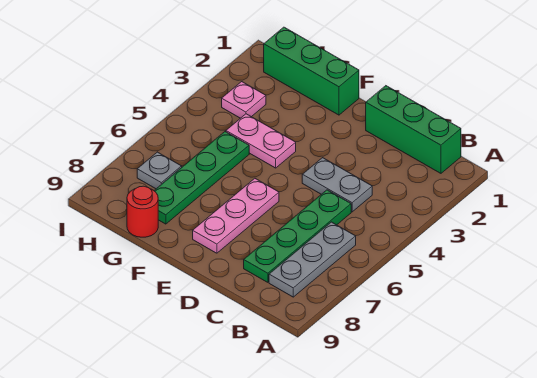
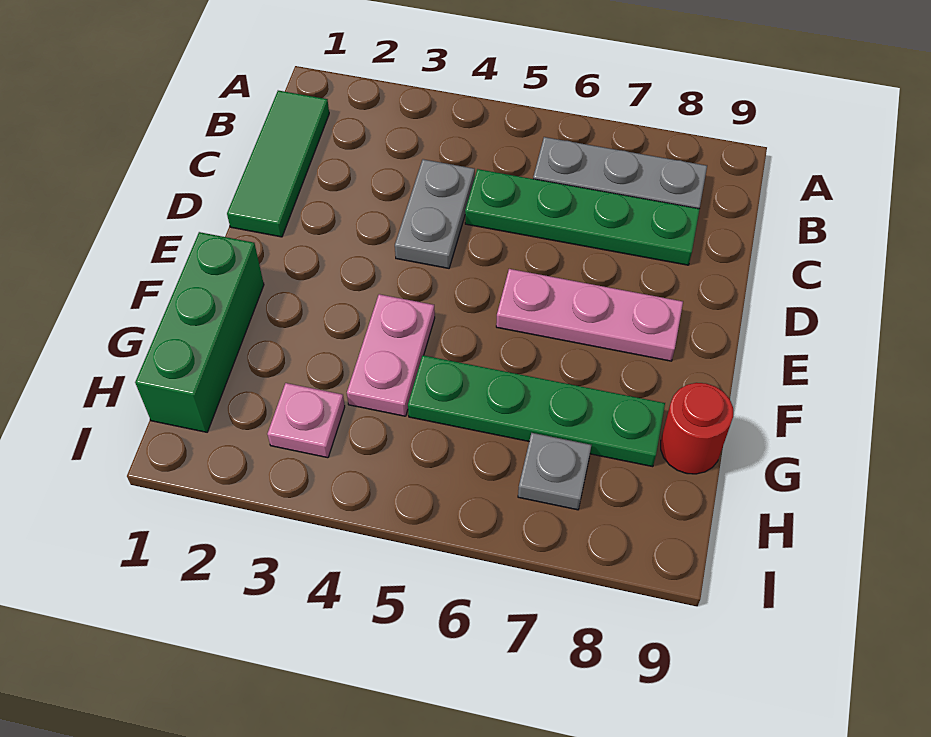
green brick B1:D1 level 1 -> green tile B1:D1 level 1

